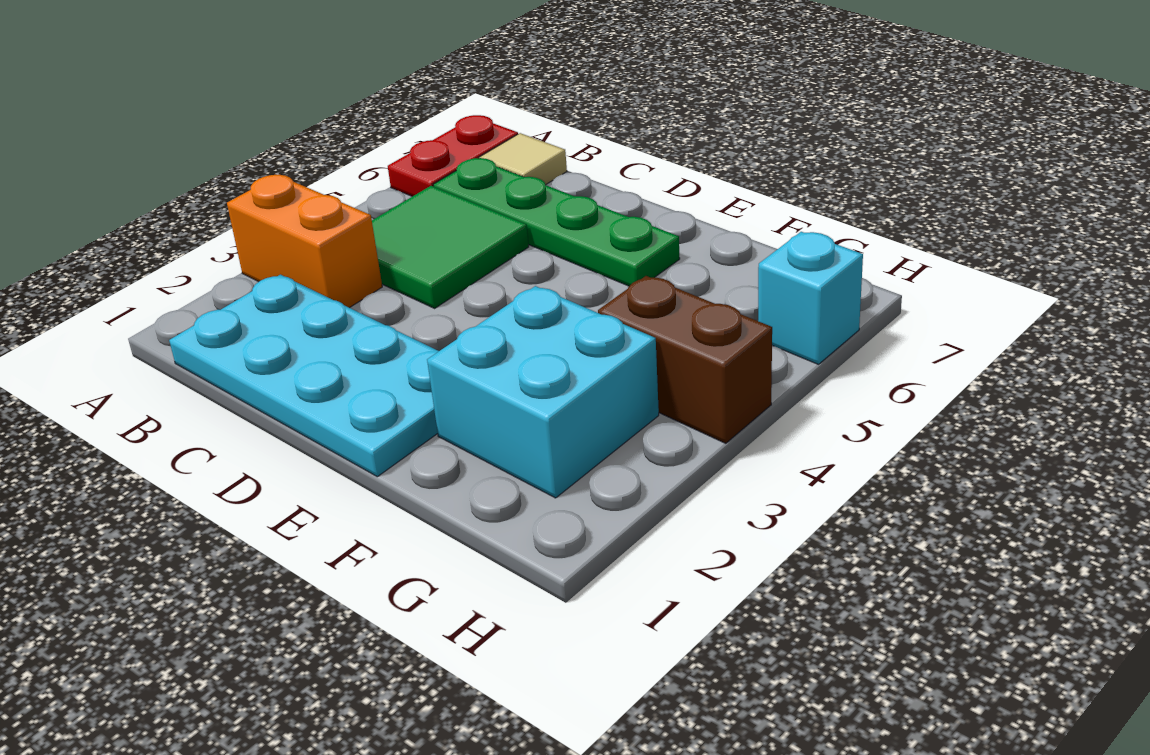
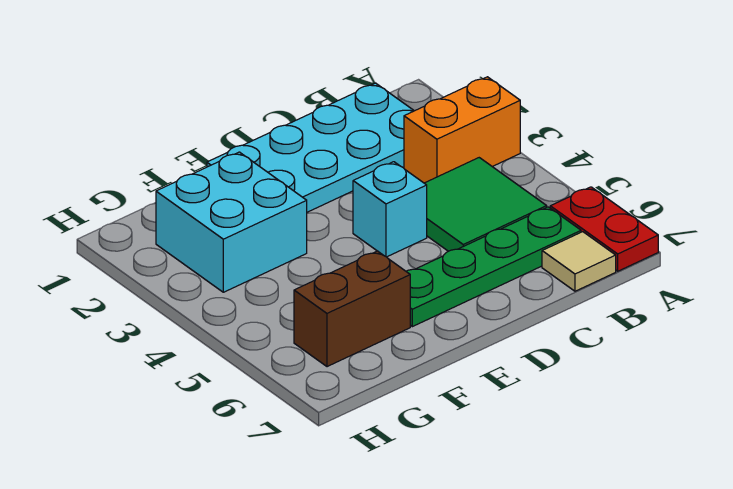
brown brick G4:H4 level 1 -> brown brick F6:G6 level 1
cyan brick H6 level 1 -> cyan brick D4 level 1

